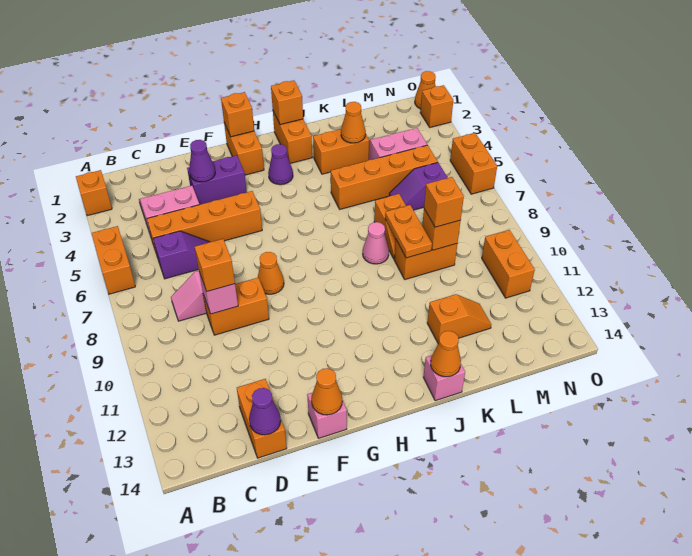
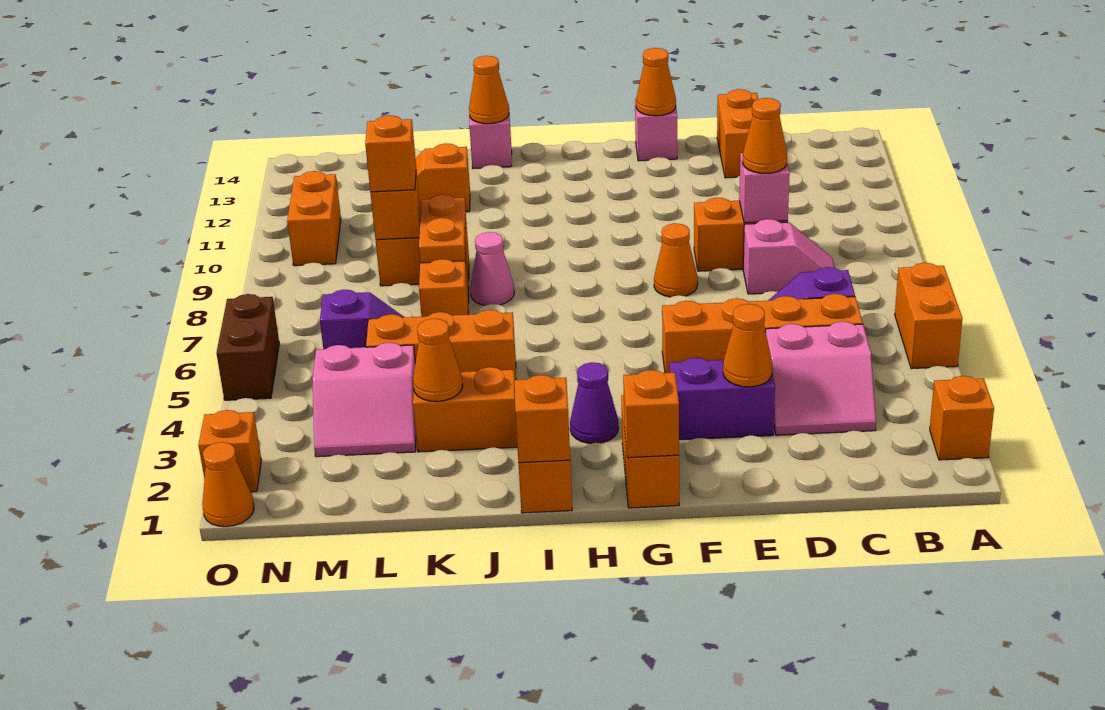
orange brick D9 level 3 -> orange cone D9 level 3
purple cone D14 level 2 -> none
purple cone E3 level 2 -> orange cone E3 level 2
orange brick J5:M5 level 1 -> orange brick J5:L5 level 1
orange brick O5:O6 level 1 -> brown brick O5:O6 level 1

